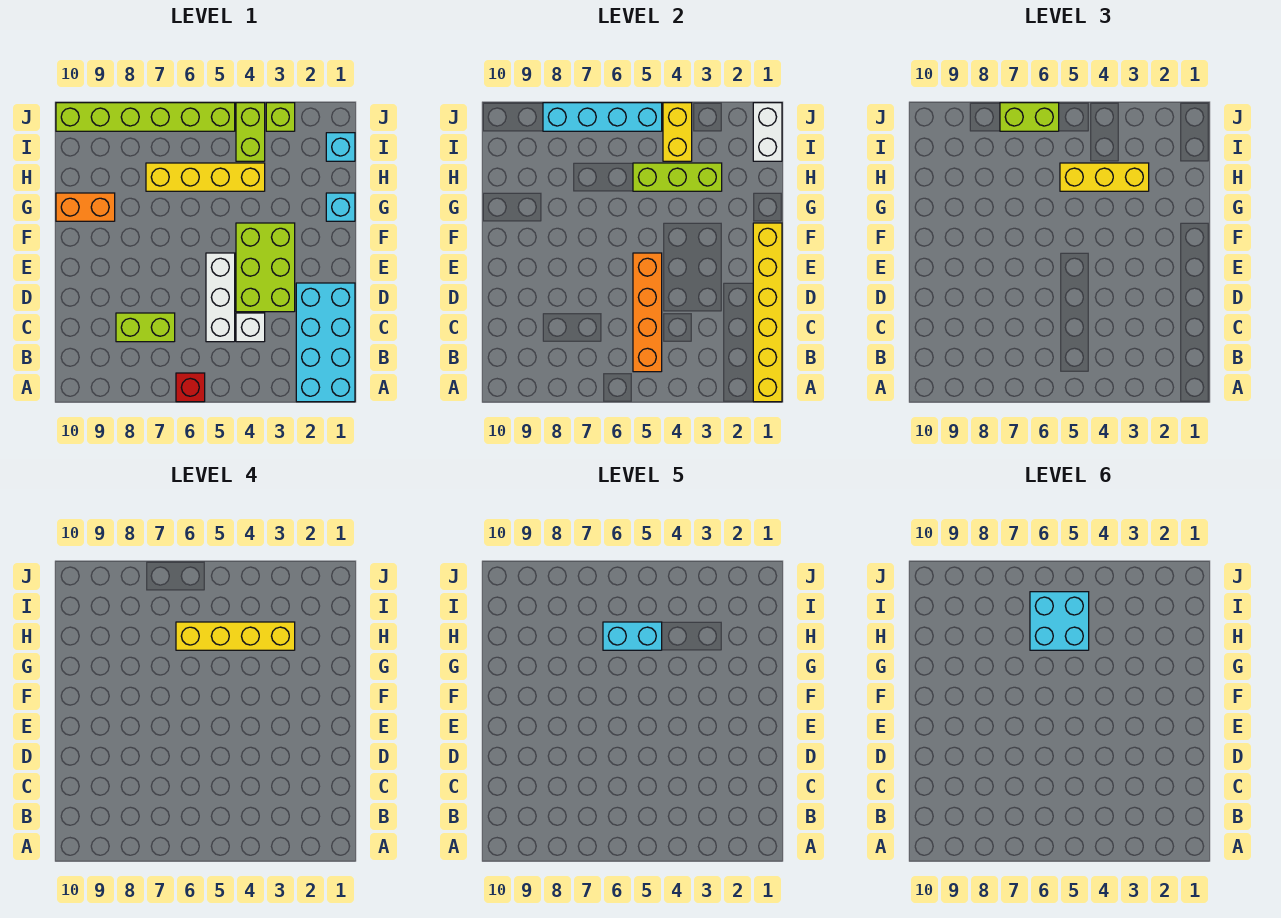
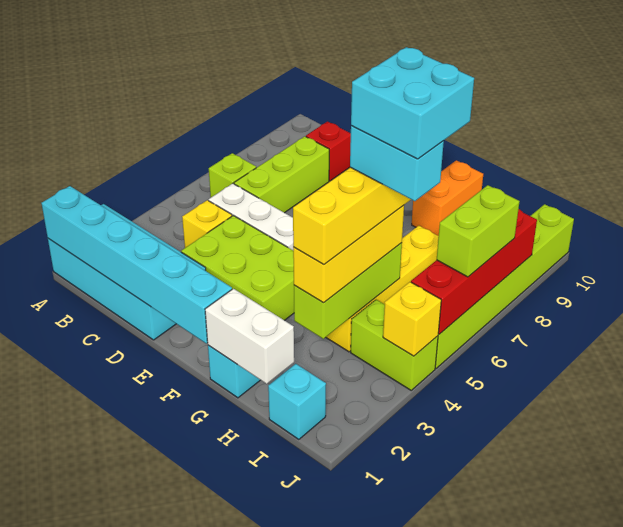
yellow brick A1:F1 level 2 -> cyan brick A1:F1 level 2
red brick A6 level 1 -> red brick C9 level 1
orange brick B5:E5 level 2 -> none
white brick C4 level 1 -> yellow brick C4 level 1
lime brick C7:C8 level 1 -> lime brick C6:C8 level 1
cyan brick H5:H6 level 5 -> cyan brick H5:I5 level 5
white brick I1:J1 level 2 -> white brick G1:H1 level 2
yellow brick I4:J4 level 2 -> yellow brick J4 level 2
lime brick J3 level 1 -> lime brick B6 level 1
cyan brick J5:J8 level 2 -> red brick J5:J8 level 2

